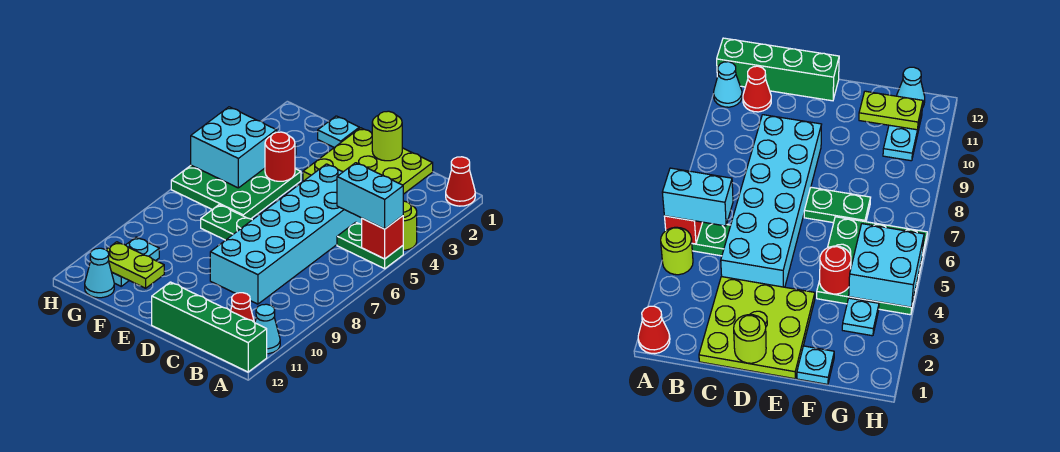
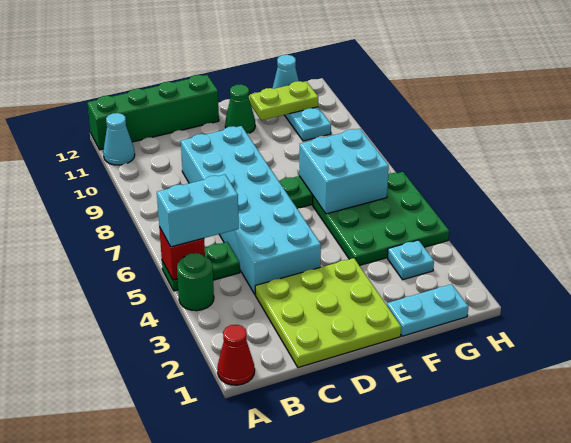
lime round brick A4 level 1 -> green round brick A4 level 1
red cone B11 level 1 -> none
lime round brick D1 level 2 -> none
none -> green cone E11 level 1
cyan plate F1 level 1 -> cyan plate F1:G1 level 1
red round brick F4 level 2 -> none
cyan brick G4:H5 level 2 -> cyan brick F6:G7 level 2

